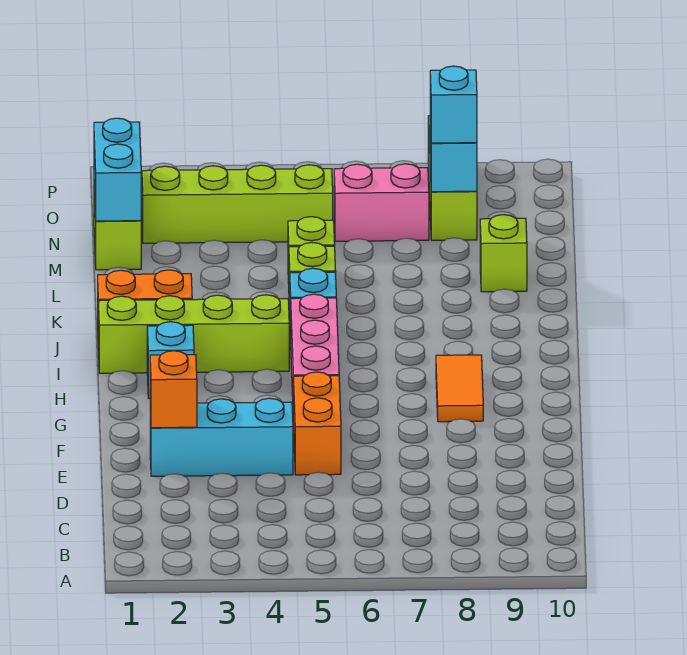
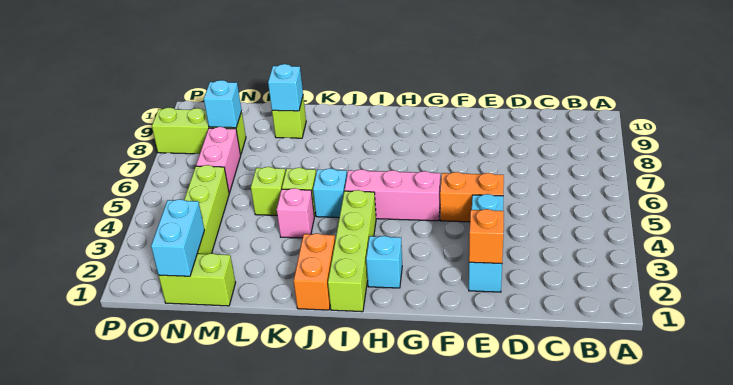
orange tile G8:H8 level 1 -> none
none -> pink brick K4 level 1
cyan brick M1:N1 level 2 -> cyan brick N1:N2 level 2
cyan brick N8 level 3 -> cyan brick L9 level 2

